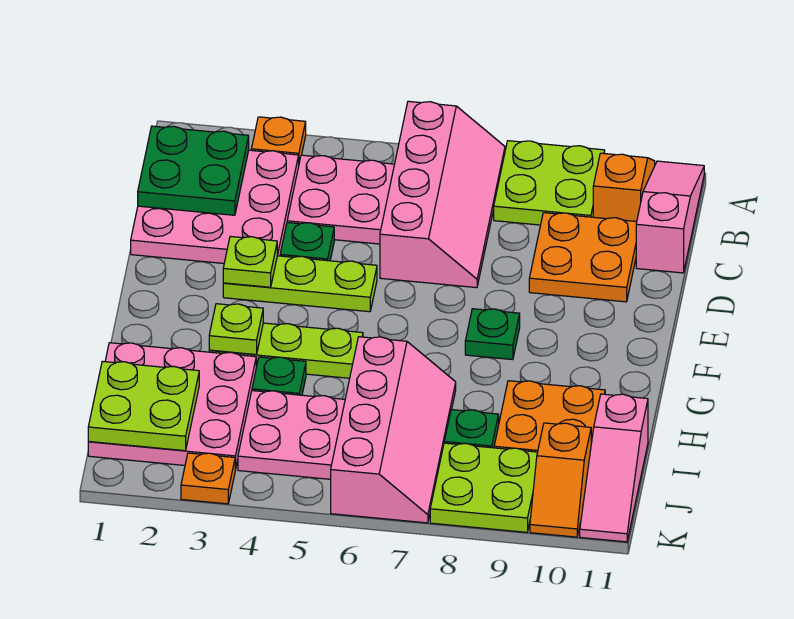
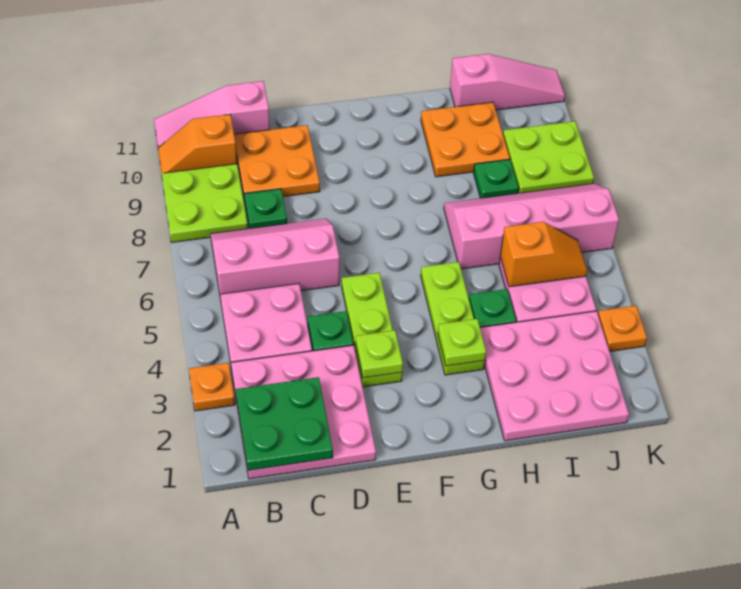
pink slope A6:D7 level 1 top 6 -> pink slope B6:D7 level 1 top 6
green plate F8 level 1 -> green plate C8 level 1
lime plate I1:J2 level 2 -> none
orange slope J10:K10 level 1 top J -> orange slope I5:J5 level 2 top I

